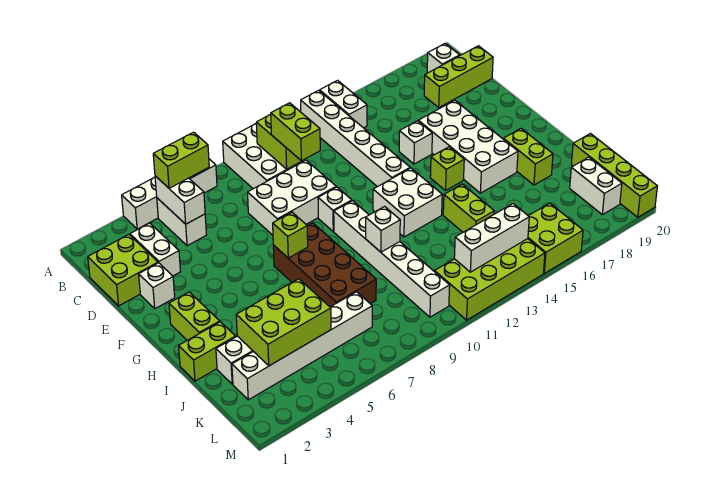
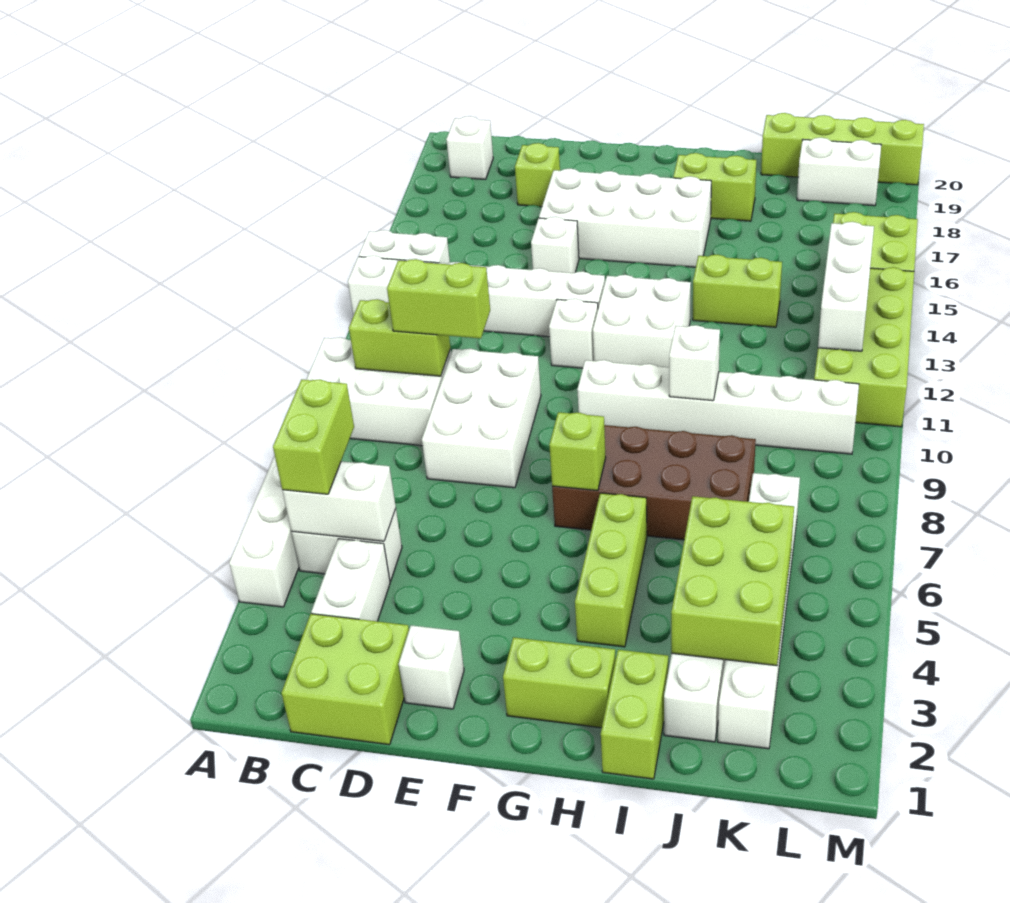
white brick C3:D3 level 1 -> white brick C3:C4 level 1
lime brick C18:C20 level 1 -> lime brick H4:H6 level 1
white brick F10 level 1 -> white brick F12 level 1
lime brick G15 level 1 -> lime brick D18 level 1

